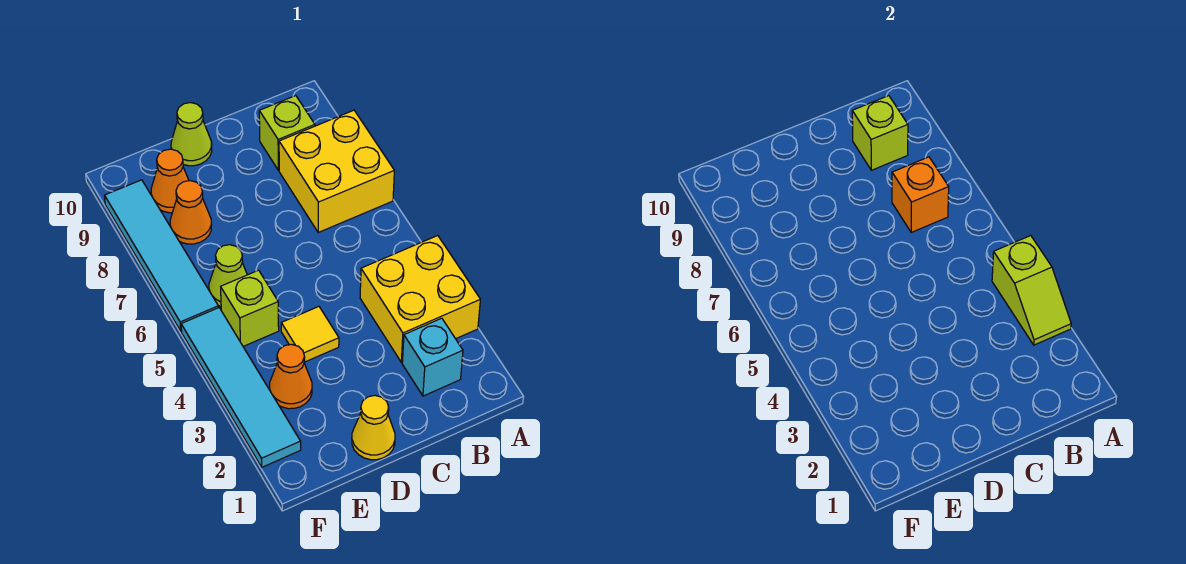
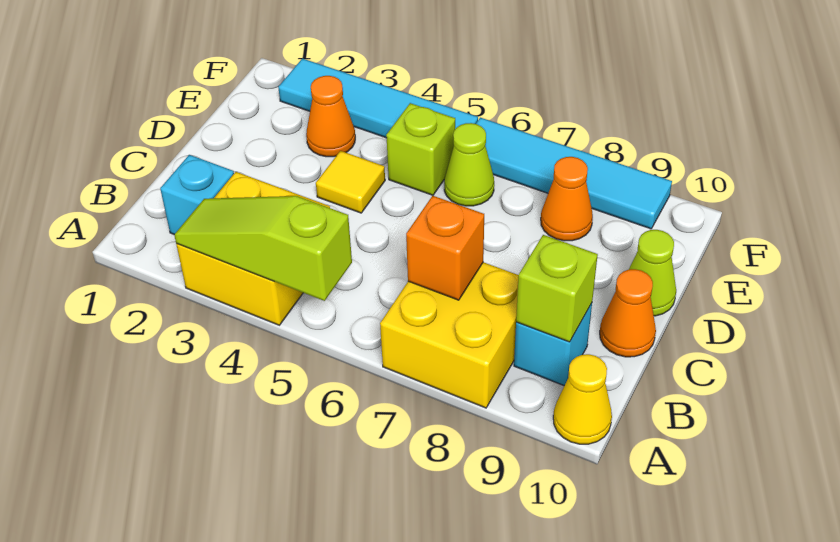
lime slope A3:A4 level 2 top 4 -> lime slope A3:A5 level 2 top 5
lime brick B9 level 1 -> cyan brick B9 level 1
yellow cone D1 level 1 -> yellow cone A10 level 1
orange cone E9 level 1 -> orange cone C10 level 1

